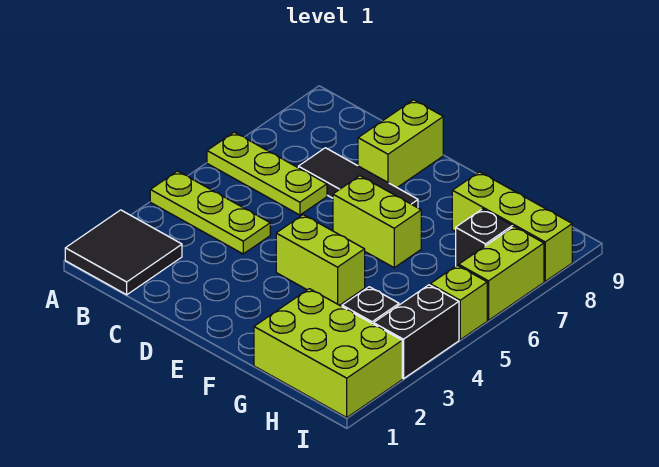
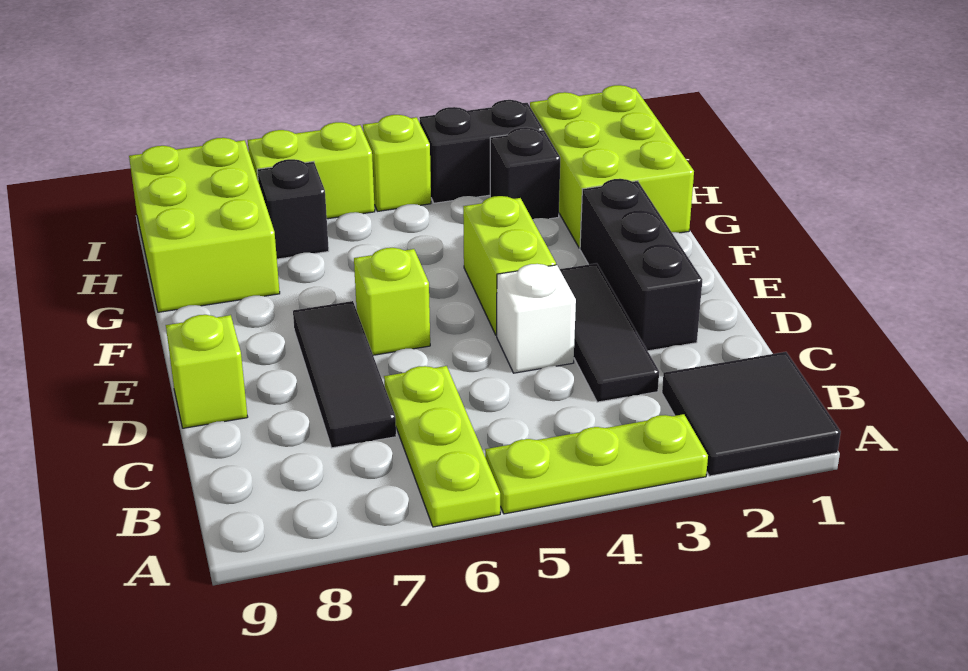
lime plate A4:C4 level 1 -> lime plate A3:A5 level 1
none -> black tile C3:E3 level 1
none -> black brick D2:F2 level 1
none -> white brick D4 level 1
lime brick D8:D9 level 1 -> lime brick D9 level 1
lime brick E6:F6 level 1 -> lime brick E6 level 1
lime brick G8:I8 level 1 -> lime brick G8:I9 level 1

